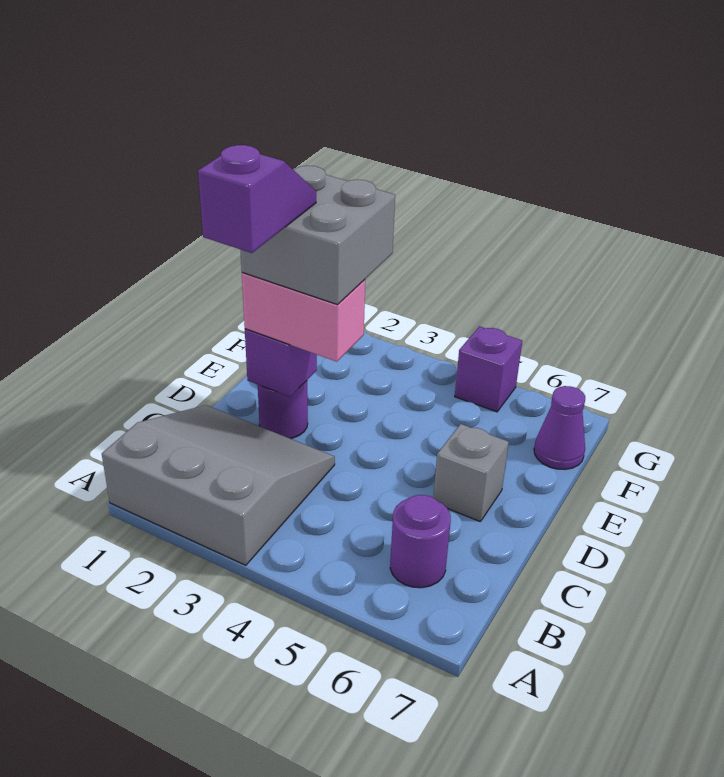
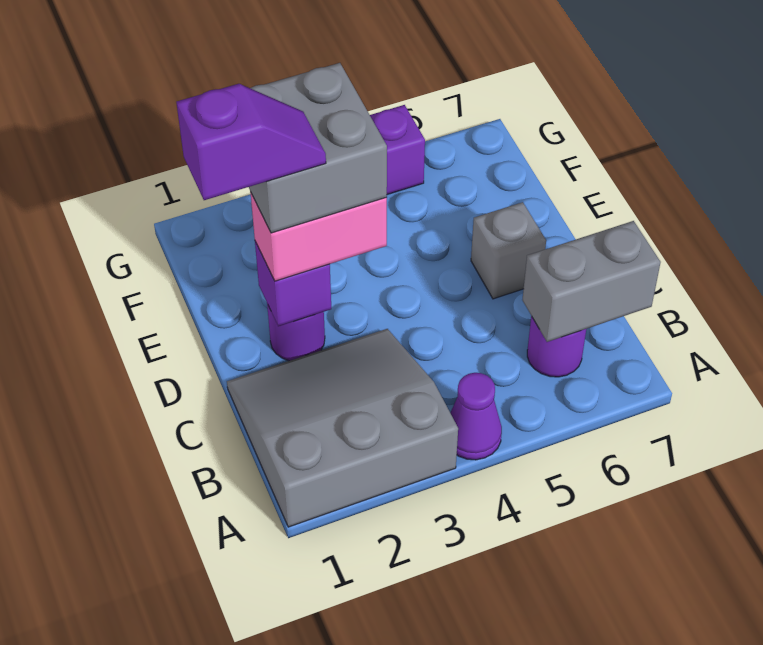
none -> grey brick B6:B7 level 2
purple slope C2:D2 level 5 top C -> purple slope D1:D2 level 5 top 1
purple cone F7 level 1 -> purple cone A4 level 1

